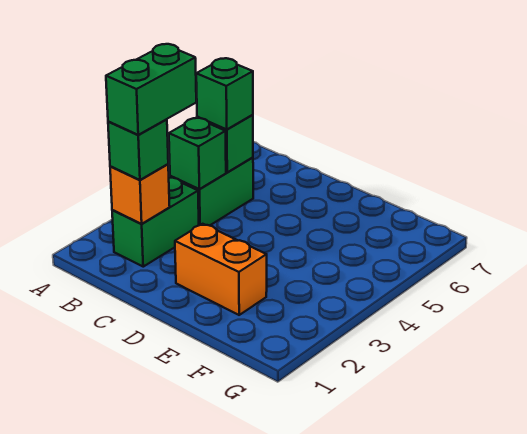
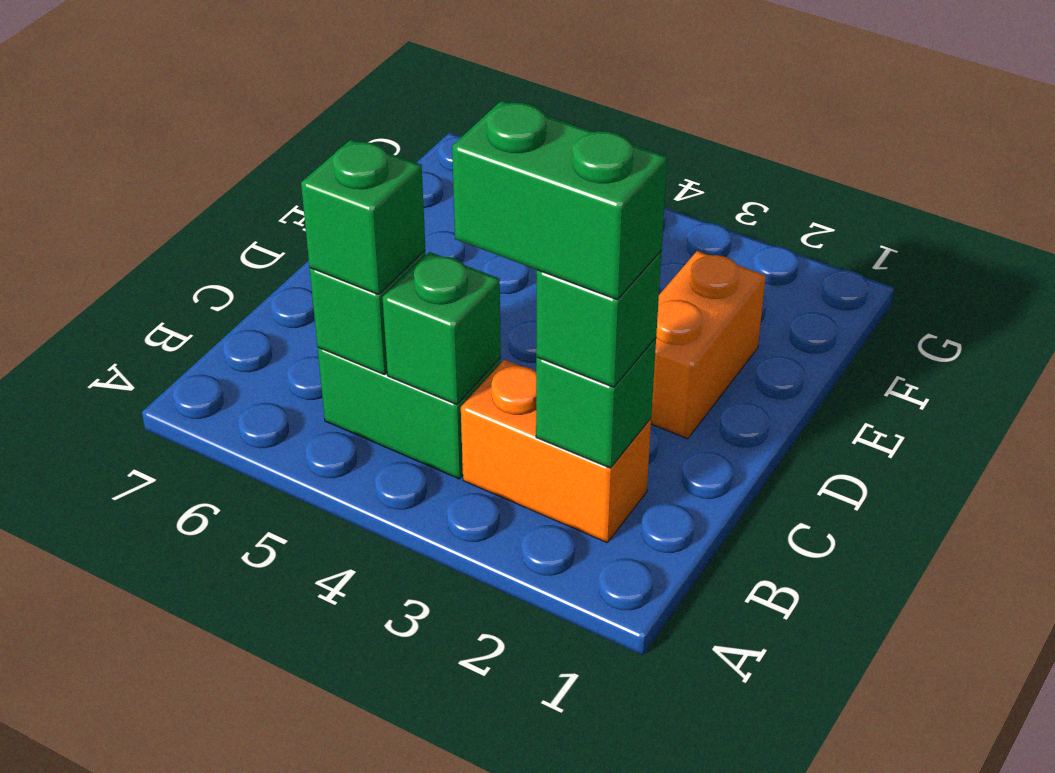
green brick B2:B3 level 1 -> orange brick B2:B3 level 1
orange brick B2 level 2 -> green brick B2 level 2

